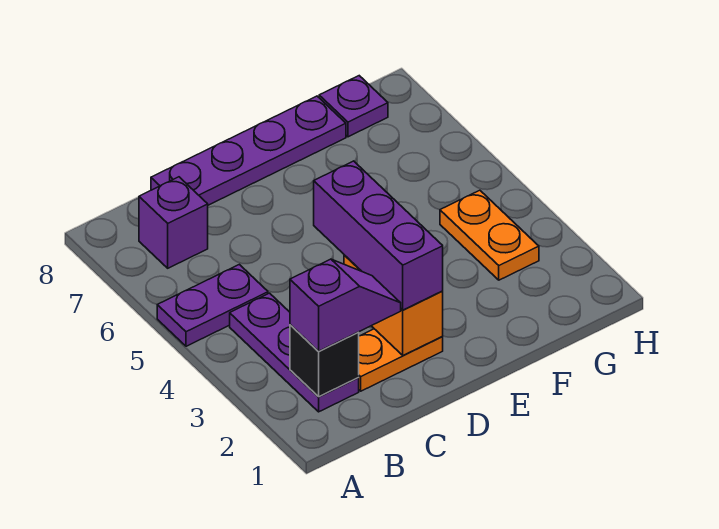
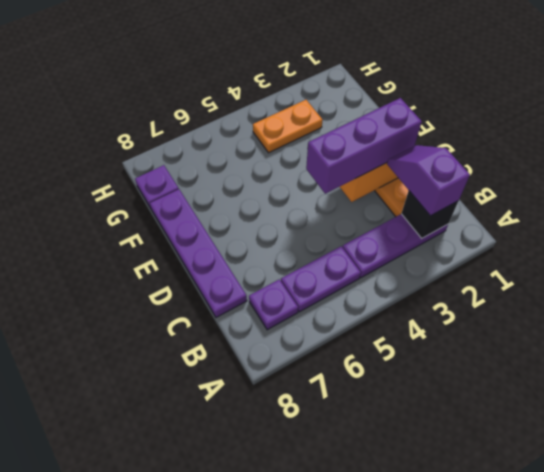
purple plate A5:B5 level 1 -> purple plate B5:B6 level 1
purple brick B7 level 1 -> purple plate B7 level 1

